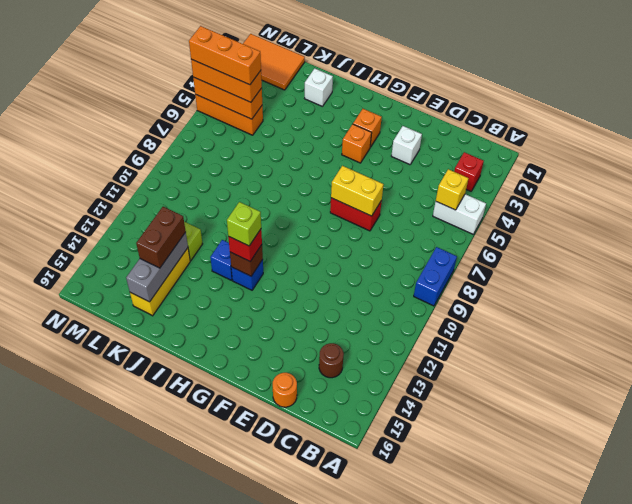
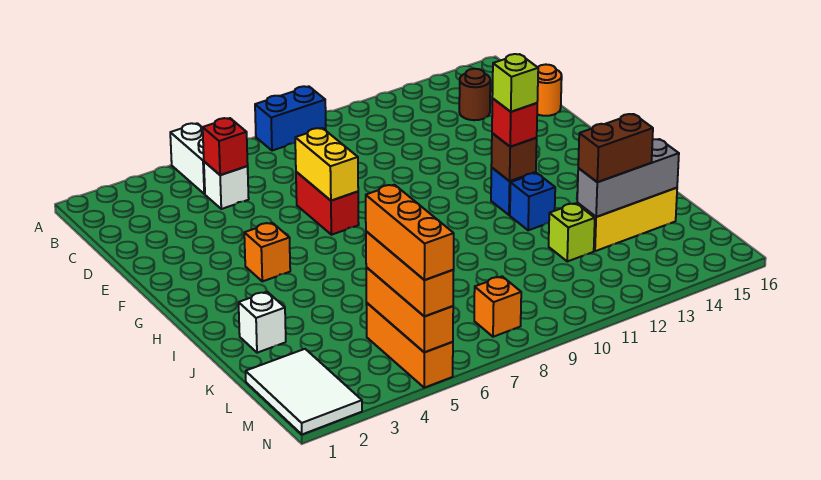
red brick B3 level 1 -> red brick C5 level 2
yellow brick B5 level 2 -> none
white brick E3 level 1 -> white brick C5 level 1
orange brick G3 level 1 -> orange brick M8 level 1
orange tile L1:N2 level 1 -> white tile L1:N2 level 1

